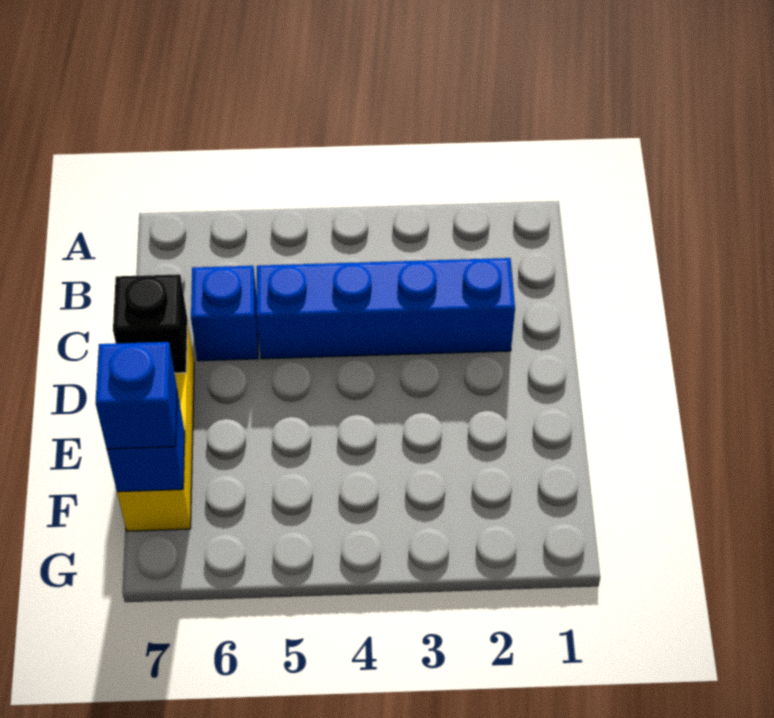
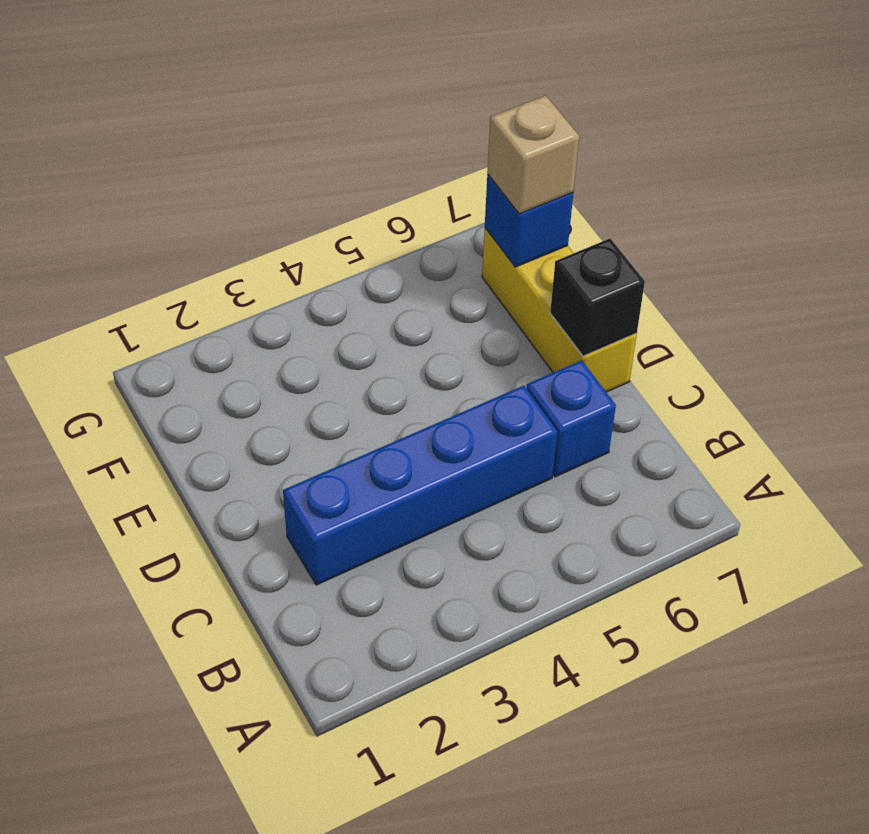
blue brick F7 level 3 -> tan brick F7 level 3

